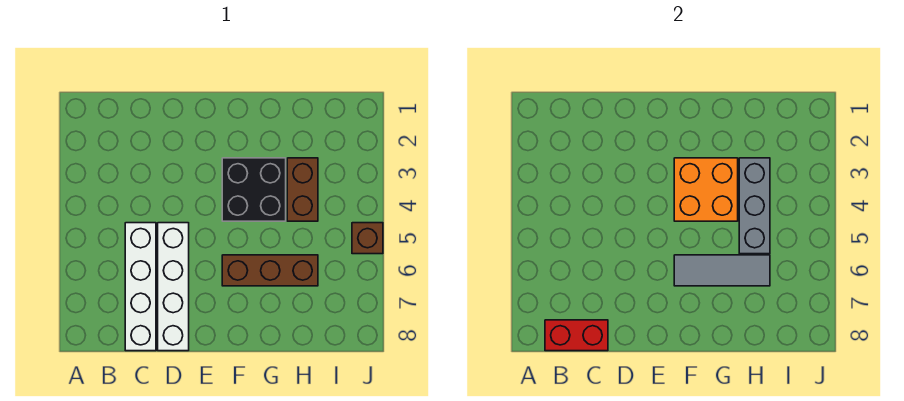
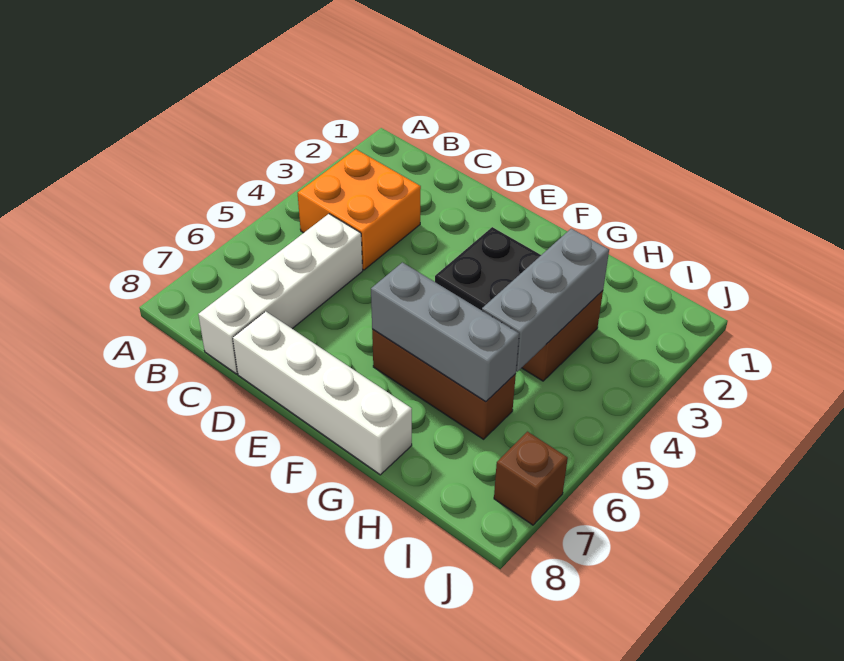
red brick B8:C8 level 2 -> none
white brick D5:D8 level 1 -> white brick D8:G8 level 1
orange brick F3:G4 level 2 -> orange brick B3:C4 level 1
grey tile F6:H6 level 2 -> grey brick F6:H6 level 2
brown brick J5 level 1 -> brown brick J7 level 1

